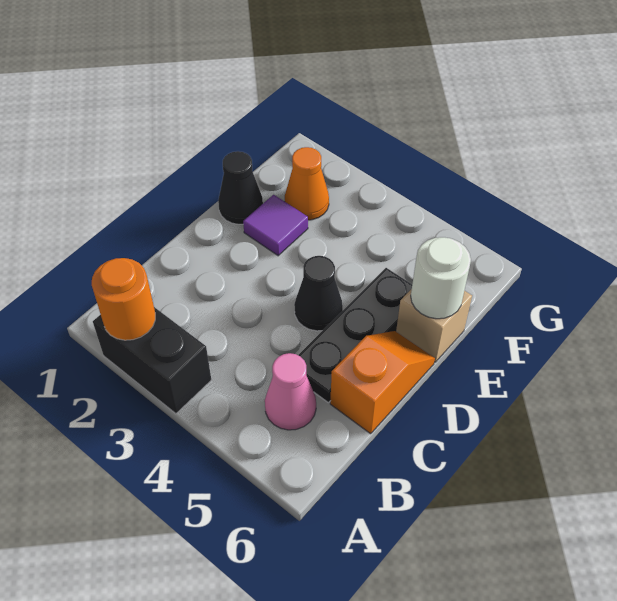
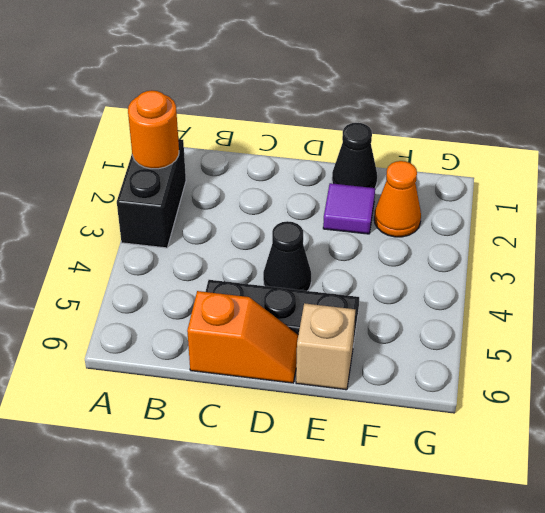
pink cone B5 level 1 -> none
white round brick E6 level 2 -> none

